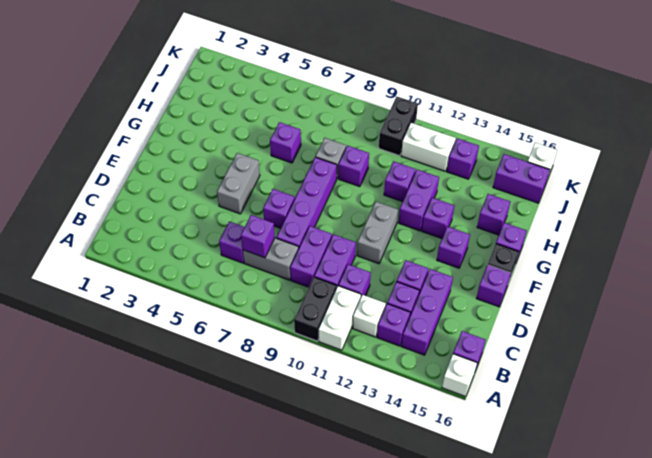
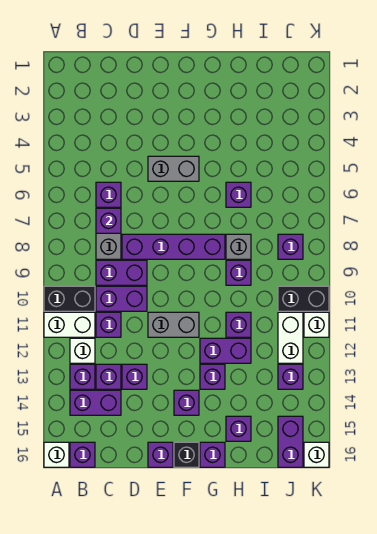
purple brick B14:D14 level 1 -> purple brick B14:C14 level 1
purple brick E7 level 1 -> purple brick J8 level 1
none -> white brick K11 level 1

